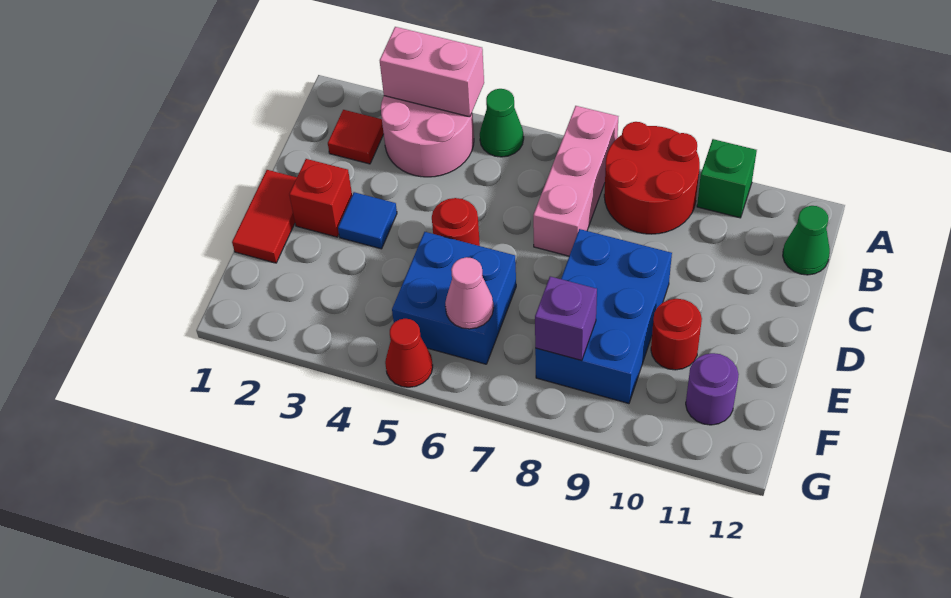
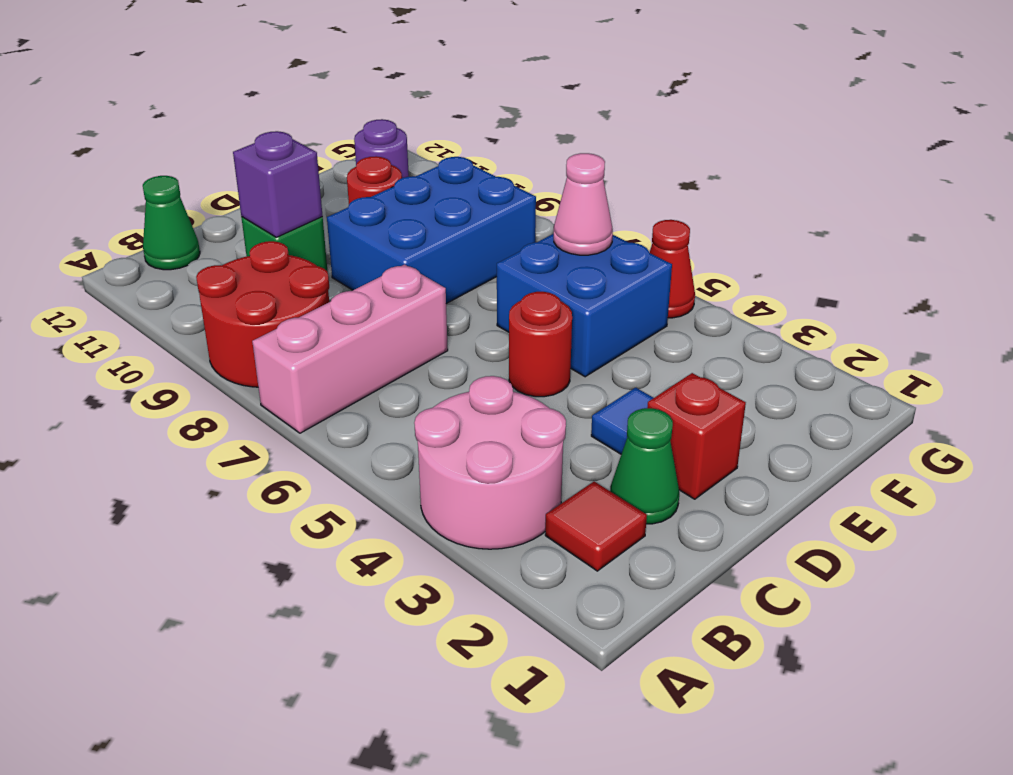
pink brick A3:A4 level 2 -> none
green cone A5 level 1 -> green cone C2 level 1
green brick A10 level 1 -> green brick C10 level 1
red tile D1:E1 level 1 -> none
purple brick F8 level 2 -> purple brick C10 level 2

